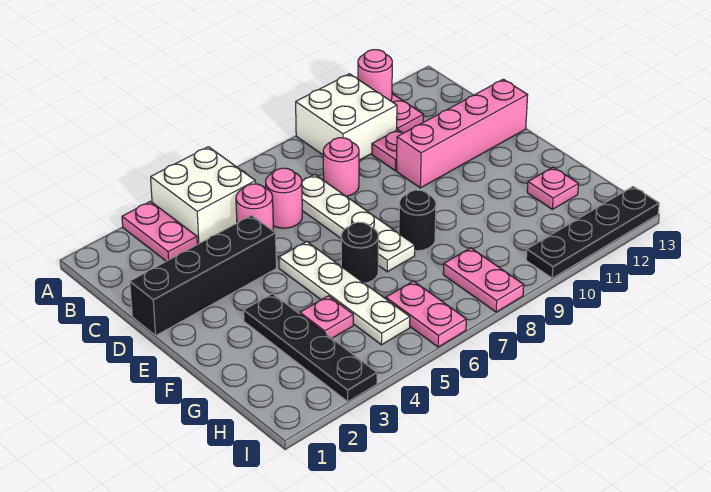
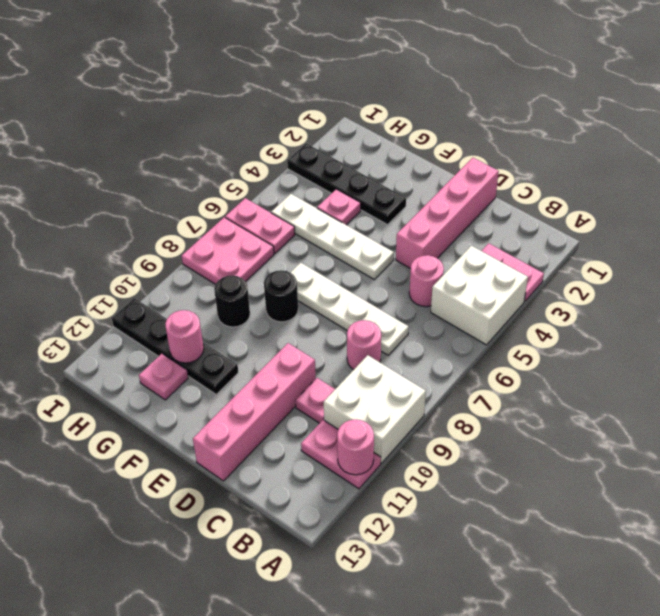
pink round brick C6 level 1 -> pink round brick G11 level 2
black brick D1:D4 level 1 -> pink brick D1:D4 level 1
black round brick F6 level 1 -> black round brick G9 level 1
pink plate H8:I8 level 1 -> pink plate H7:I8 level 1
black plate I10:I13 level 1 -> black plate F11:I11 level 1

